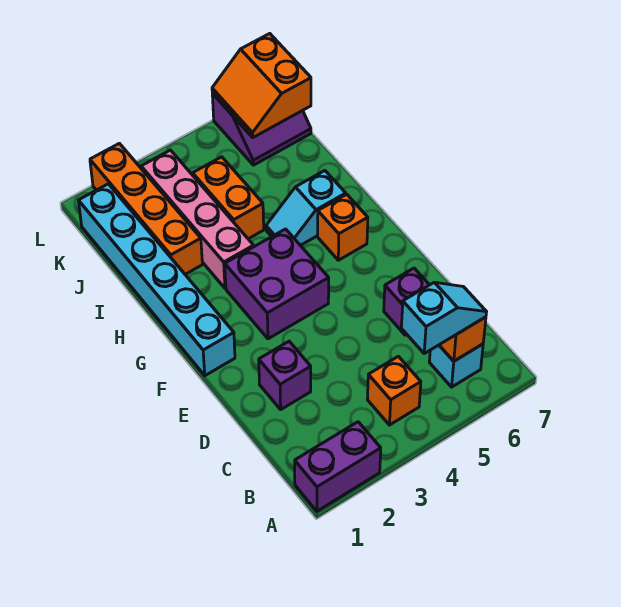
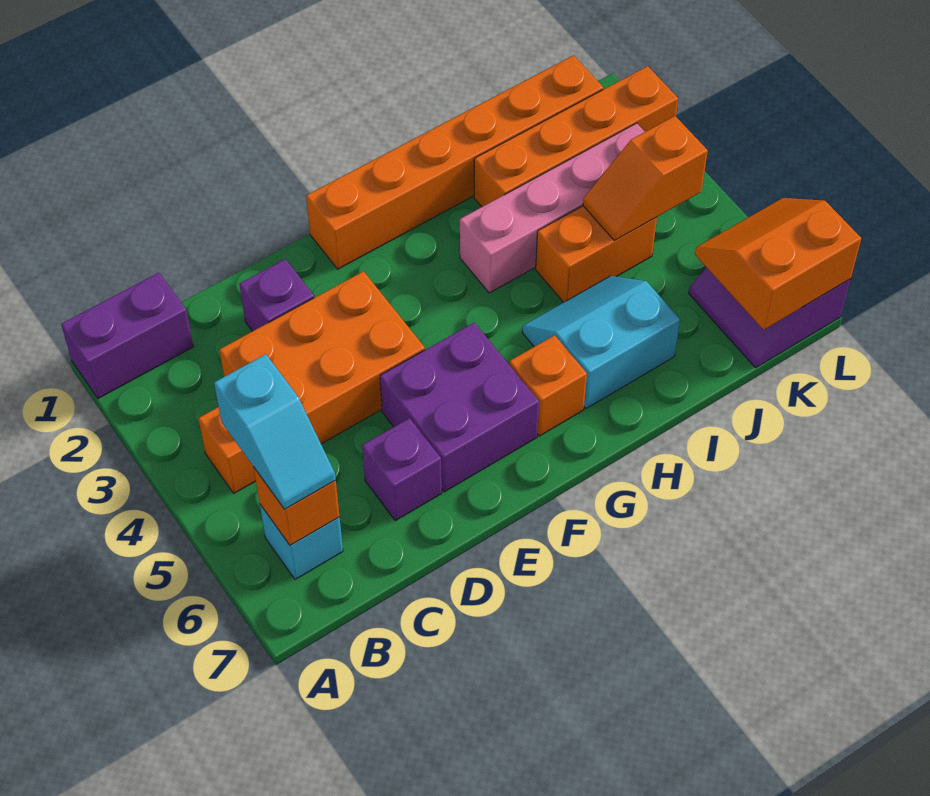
purple brick A1:A2 level 1 -> purple brick A1:B1 level 1
none -> orange brick C3:E4 level 1
cyan brick F1:K1 level 1 -> orange brick F1:K1 level 1
purple brick F3:G4 level 1 -> purple brick E5:F6 level 1
cyan slope H5:H6 level 1 top 6 -> cyan slope H5:I6 level 1 top 6
none -> orange slope J4:K4 level 2 top K

